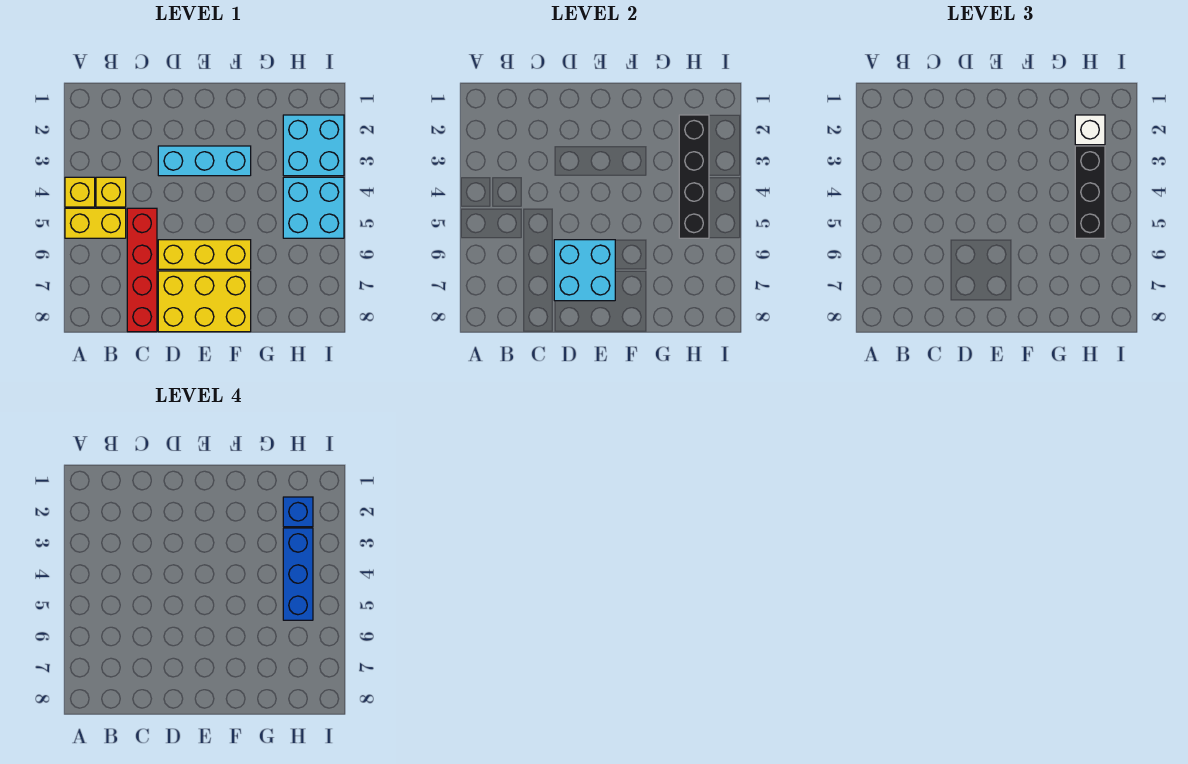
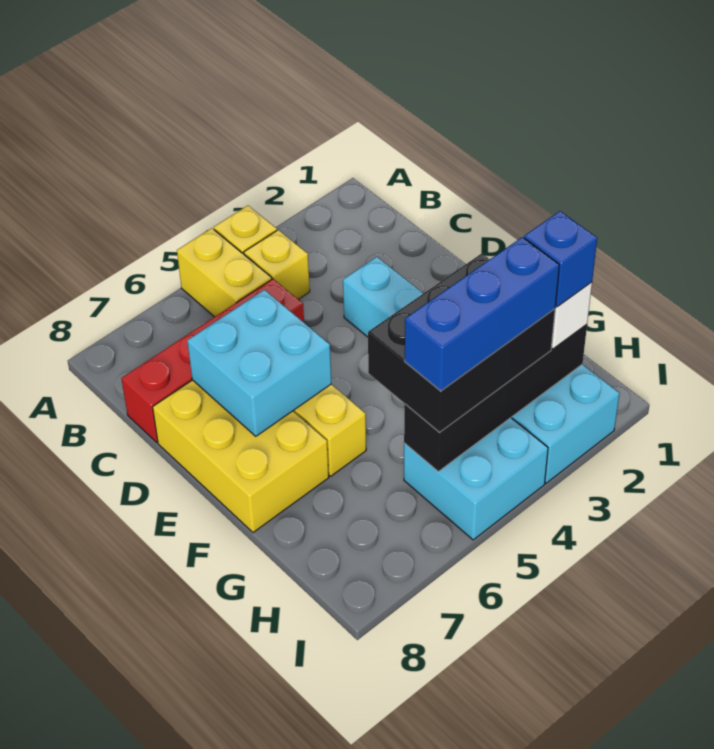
black brick H3:H5 level 3 -> black brick G3:H5 level 3

